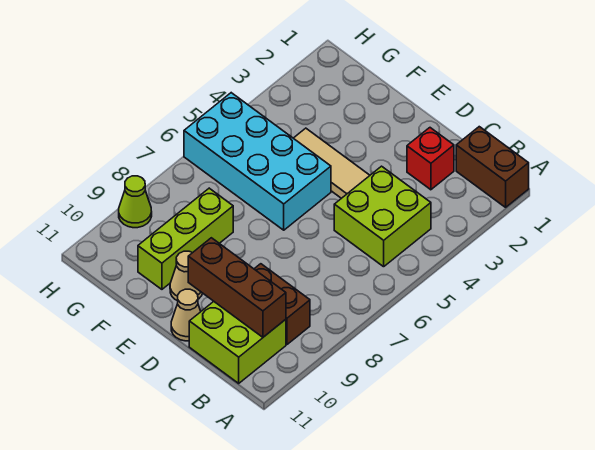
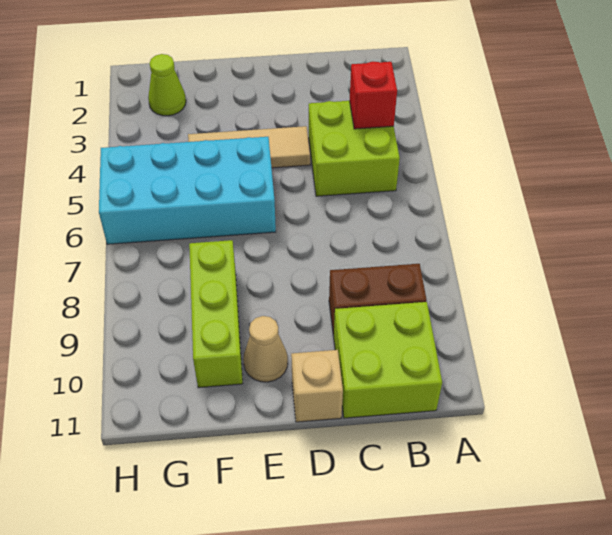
brown brick A1:B1 level 1 -> none
brown brick B10:D10 level 2 -> none
red brick C2 level 1 -> red brick B4 level 2
tan cone D11 level 1 -> tan brick D11 level 1
lime cone H9 level 1 -> lime cone G2 level 1

